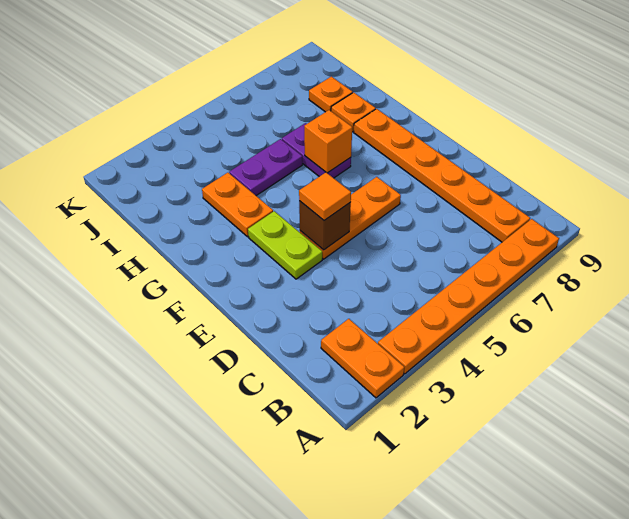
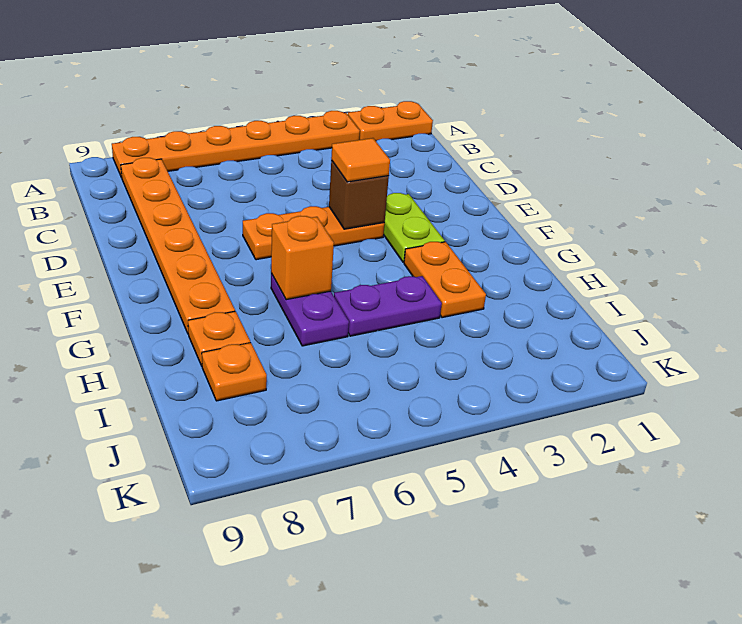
orange plate A2:B2 level 1 -> orange plate A1:A2 level 1

